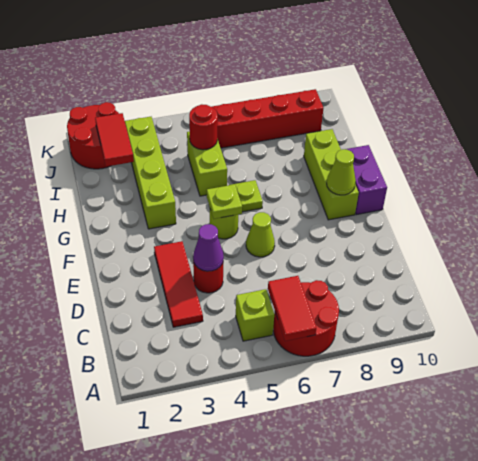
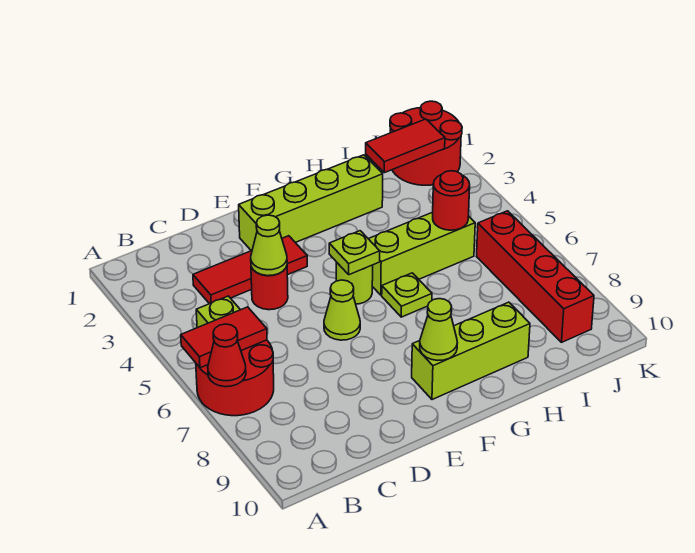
none -> red cone A7 level 2
purple cone D4 level 2 -> lime cone D4 level 2
purple brick F10:G10 level 1 -> none
lime brick G3:J3 level 1 -> lime brick E2:H2 level 1
lime brick H5:I5 level 1 -> lime brick G5:I5 level 1

